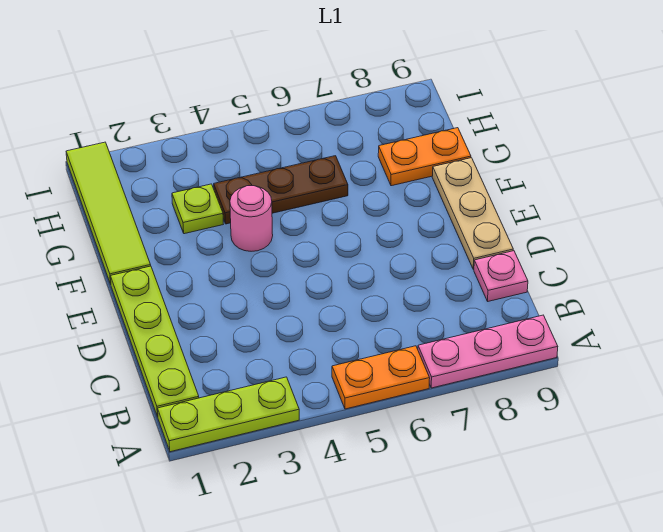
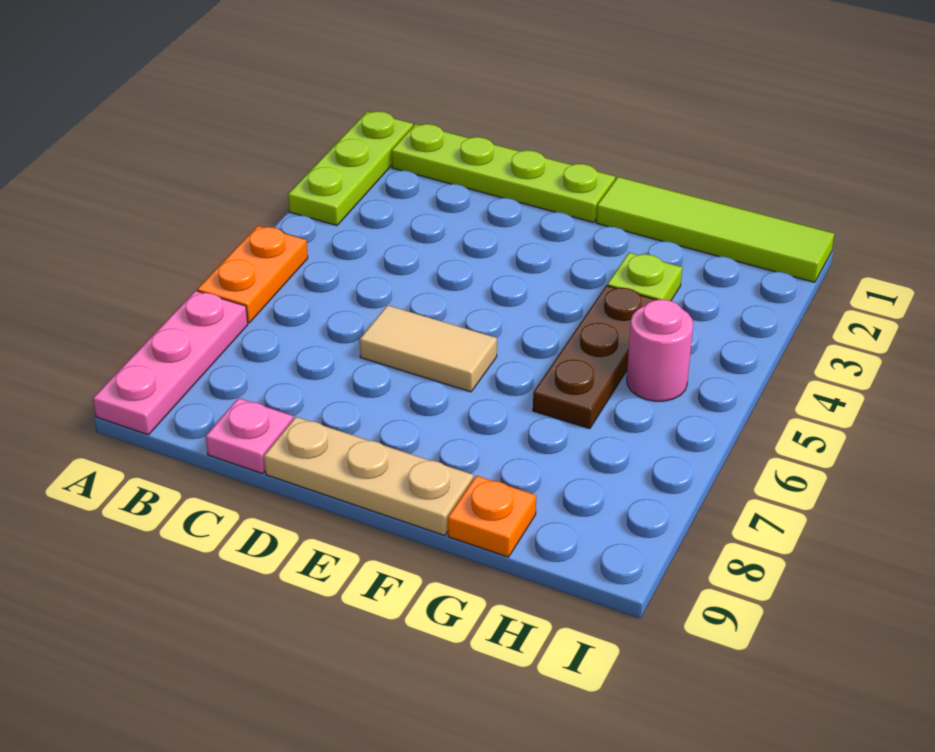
none -> tan tile D6:E6 level 1
pink round brick F4 level 1 -> pink round brick H5 level 1
orange plate G8:G9 level 1 -> orange plate G9 level 1

